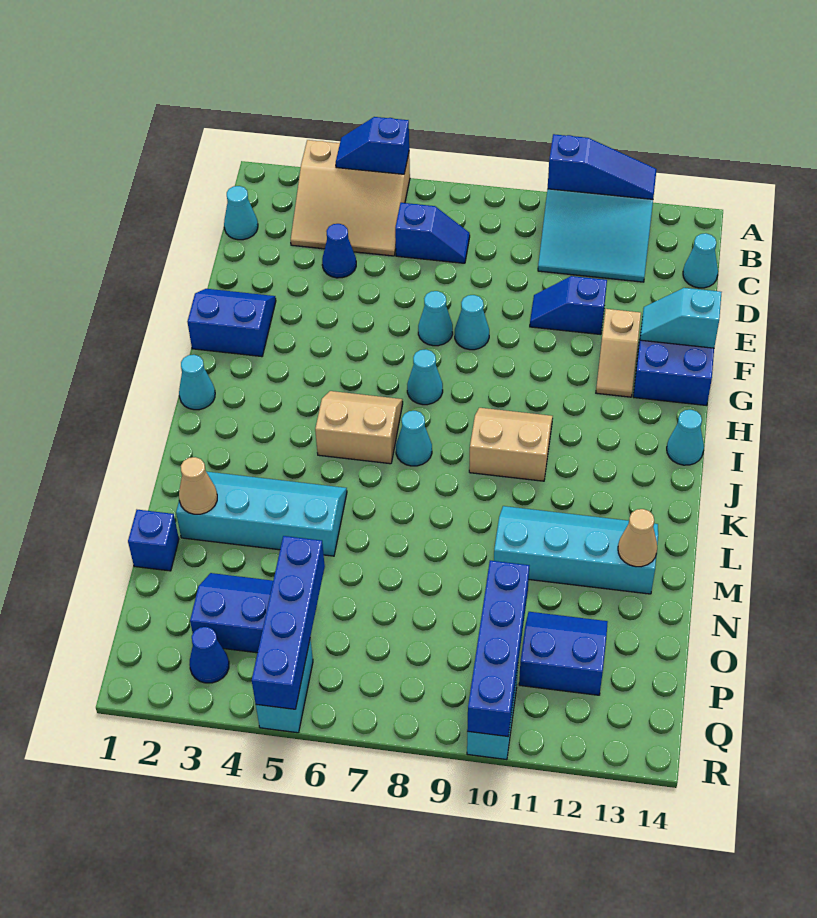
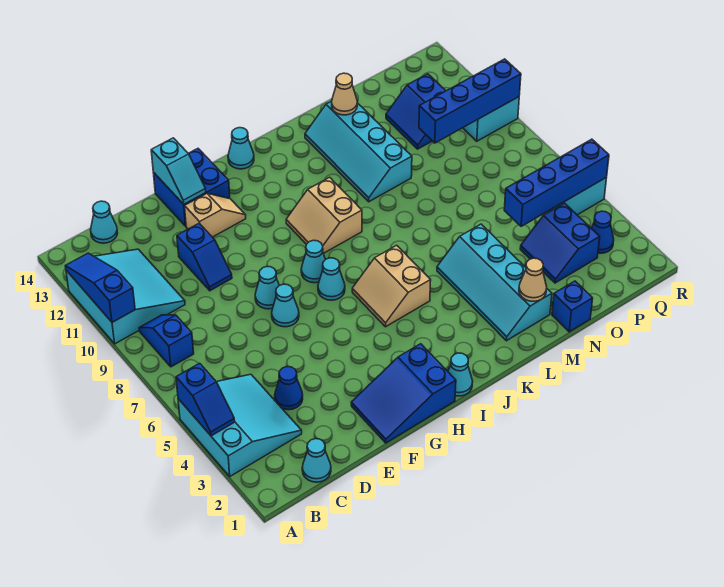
tan slope A3:C5 level 1 top A -> cyan slope A3:C5 level 1 top A
blue slope C6:C7 level 1 top 6 -> blue slope B8:B9 level 1 top 8
blue slope F1:G2 level 1 top G -> blue slope F1:H2 level 1 top H
cyan cone J7 level 1 -> cyan cone H8 level 1

